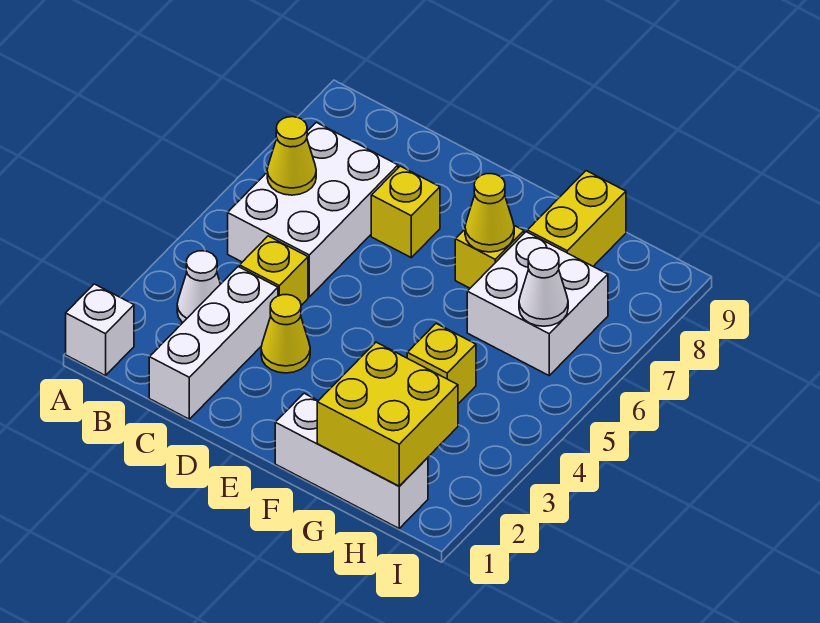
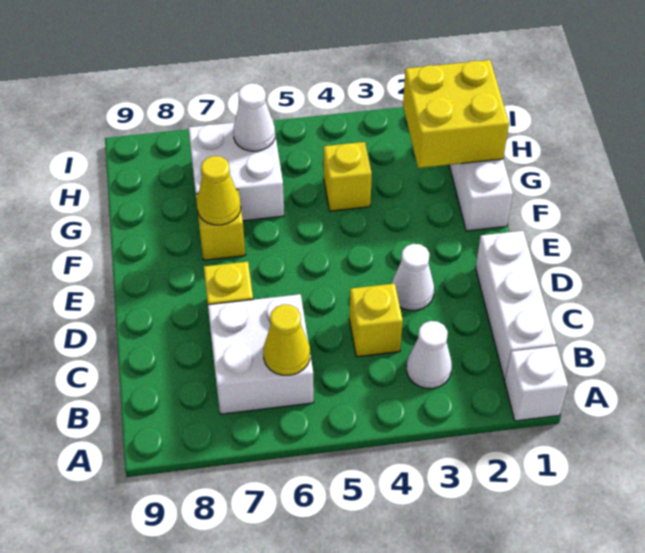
white brick B5:C7 level 1 -> white brick B6:C7 level 1
white brick C1:C3 level 1 -> white brick B1:D1 level 1
yellow cone D3 level 1 -> white cone D3 level 1
yellow brick G8:G9 level 1 -> none

